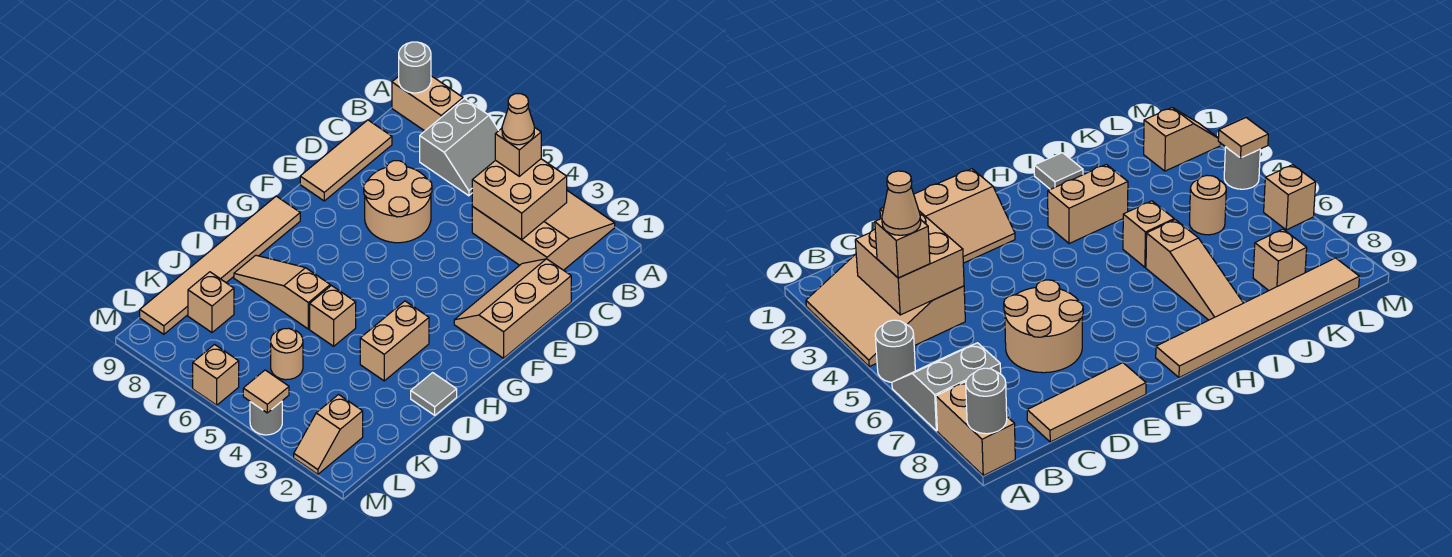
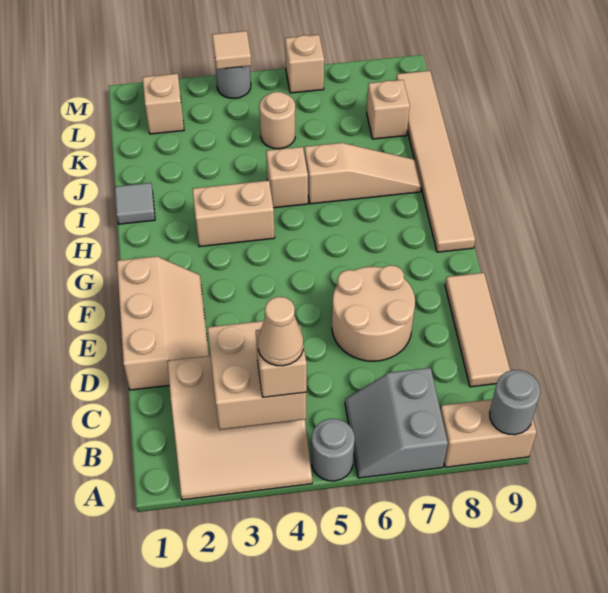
tan brick H3:I3 level 1 -> tan brick H3:H4 level 1

